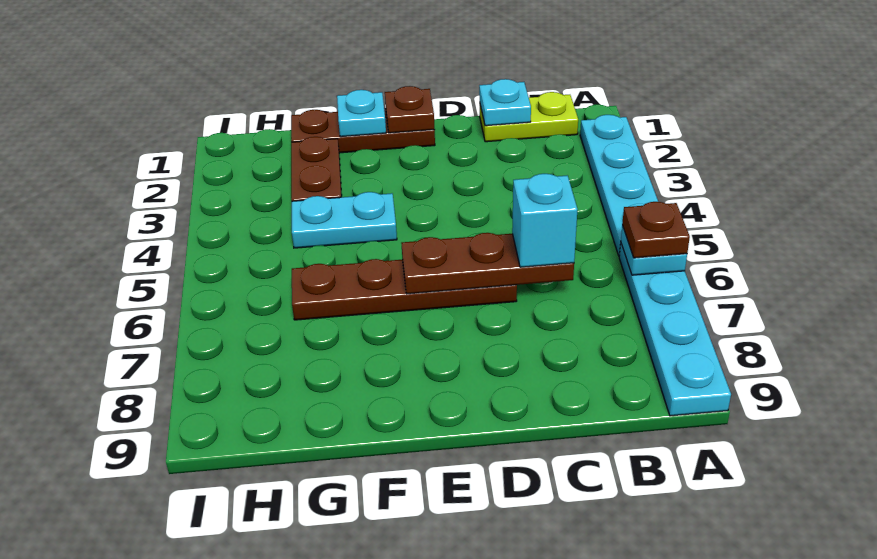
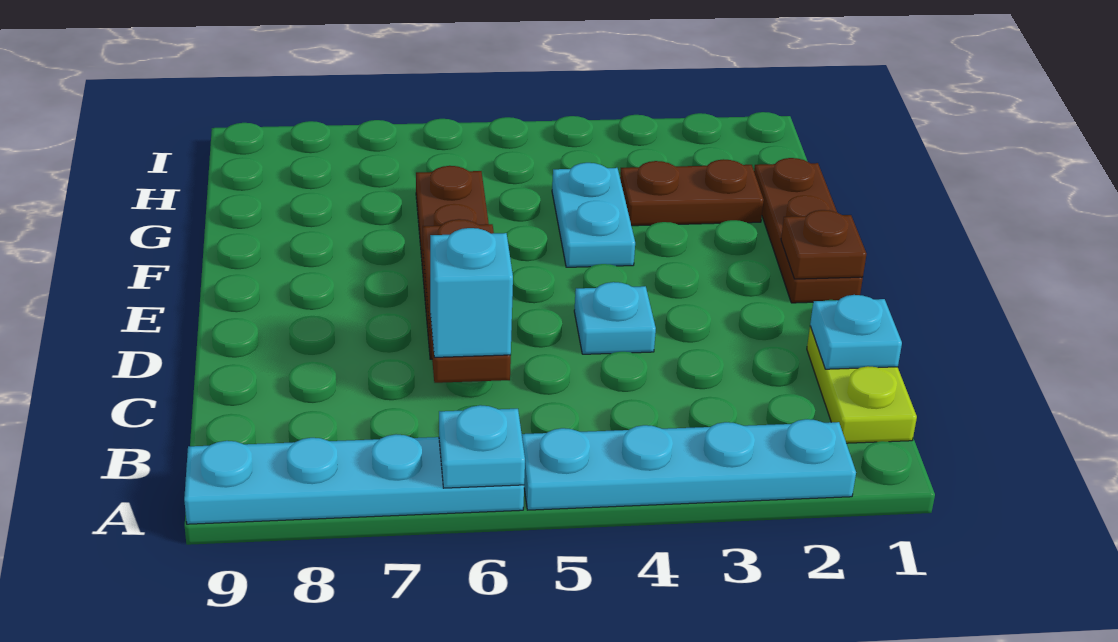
brown plate A6 level 3 -> none
cyan plate F1 level 2 -> cyan plate D4 level 1

